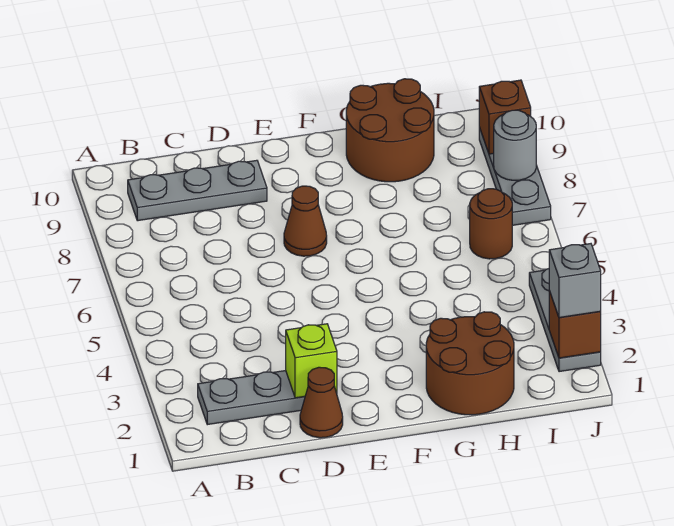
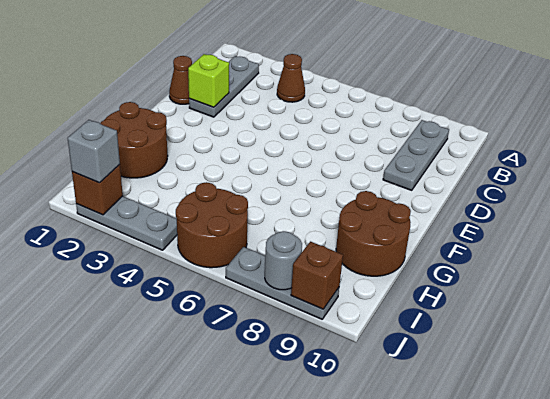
brown cone E7 level 1 -> brown cone B4 level 1
brown round brick I6 level 1 -> brown round brick I5:J6 level 1

